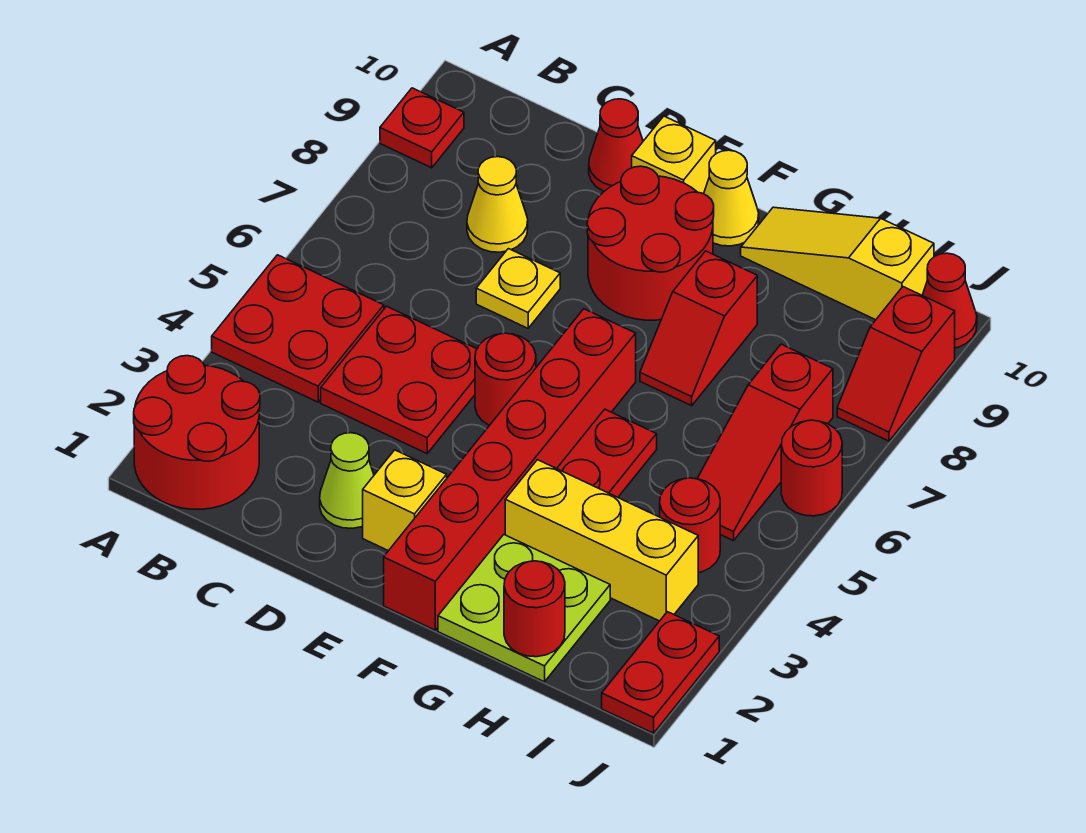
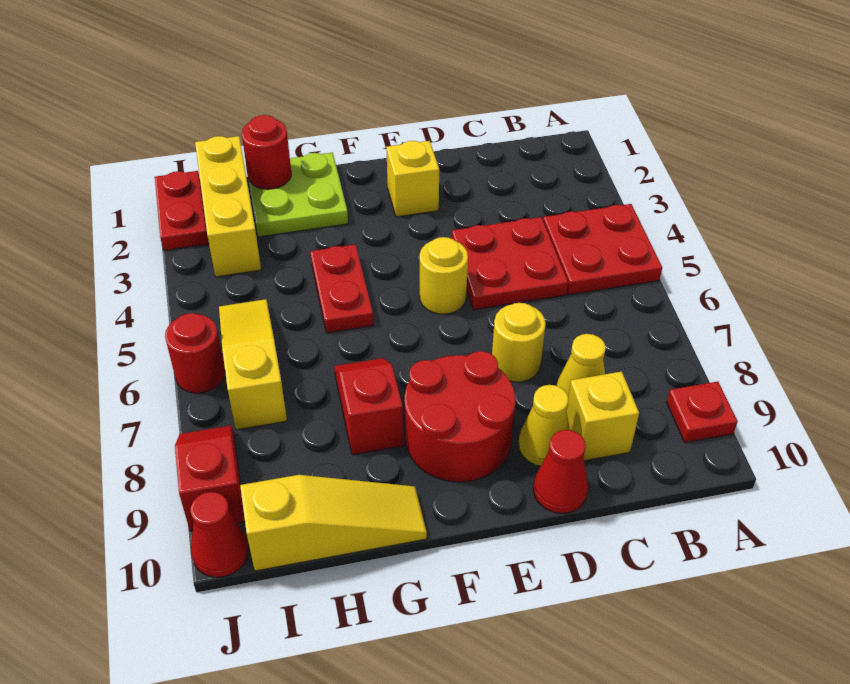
red round brick A1:B2 level 1 -> none
lime cone D2 level 1 -> none
yellow plate D7 level 1 -> yellow round brick D7 level 1
red round brick E5 level 1 -> yellow round brick E5 level 1
yellow brick E10 level 1 -> yellow brick C9 level 1
red brick F1:F6 level 1 -> none
yellow cone F10 level 1 -> yellow cone D9 level 1
yellow brick G3:I3 level 1 -> yellow brick I1:I3 level 1
red round brick I4 level 1 -> none
red slope I5:I7 level 1 top 7 -> yellow slope I5:I7 level 1 top 7

